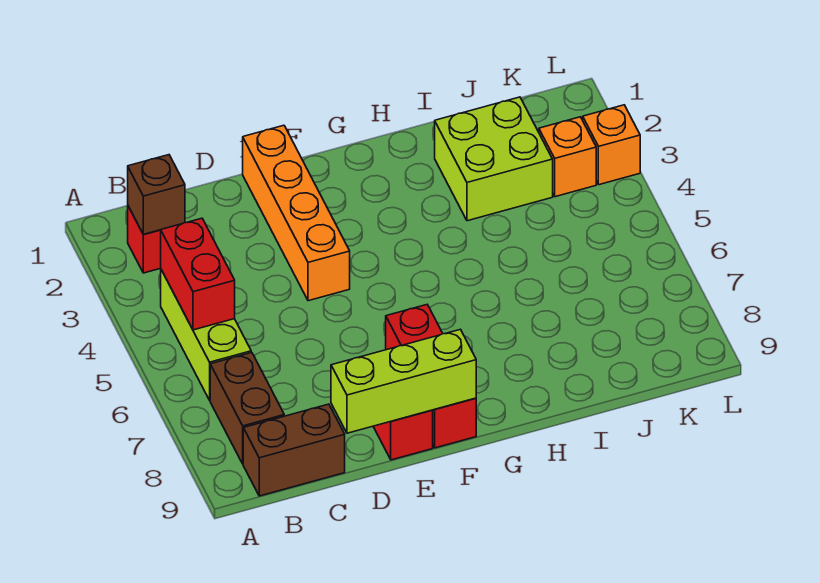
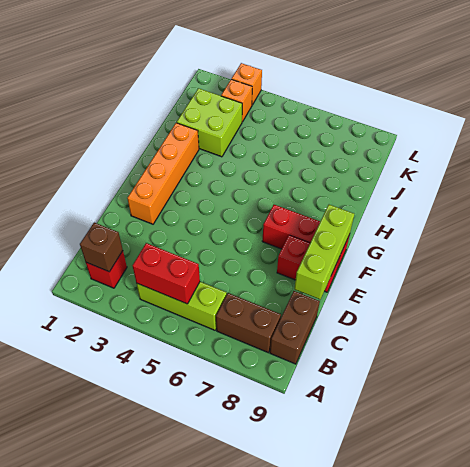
orange brick E1:E4 level 1 -> orange brick E2:H2 level 1

